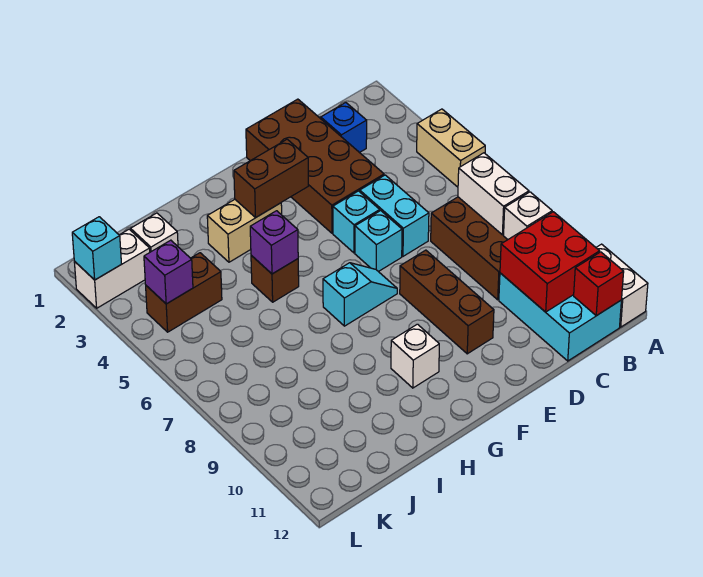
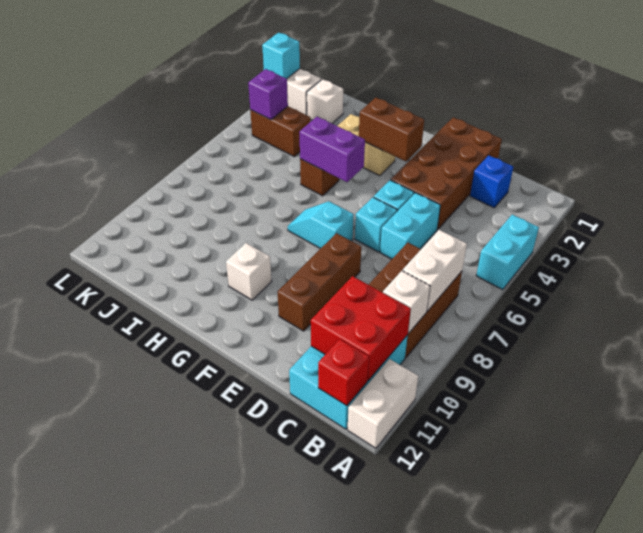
tan brick A4:A5 level 1 -> cyan brick A4:A5 level 1
cyan slope F7:G7 level 1 top G -> cyan slope F7:G7 level 1 top F
purple brick H5 level 2 -> purple brick G5:H5 level 2

